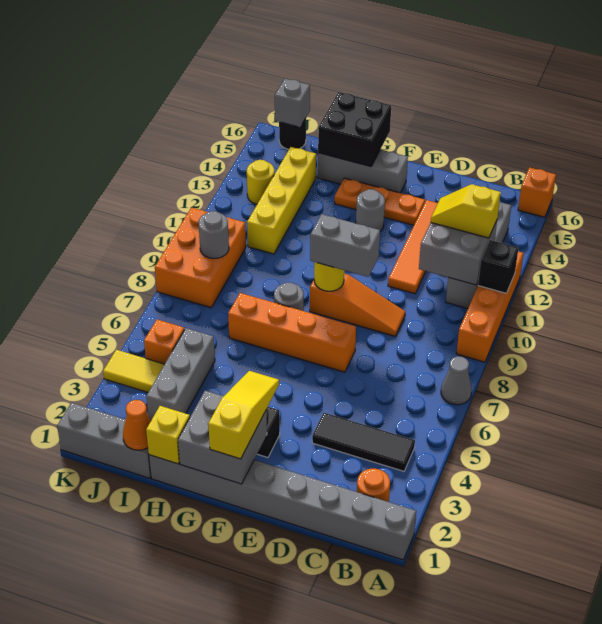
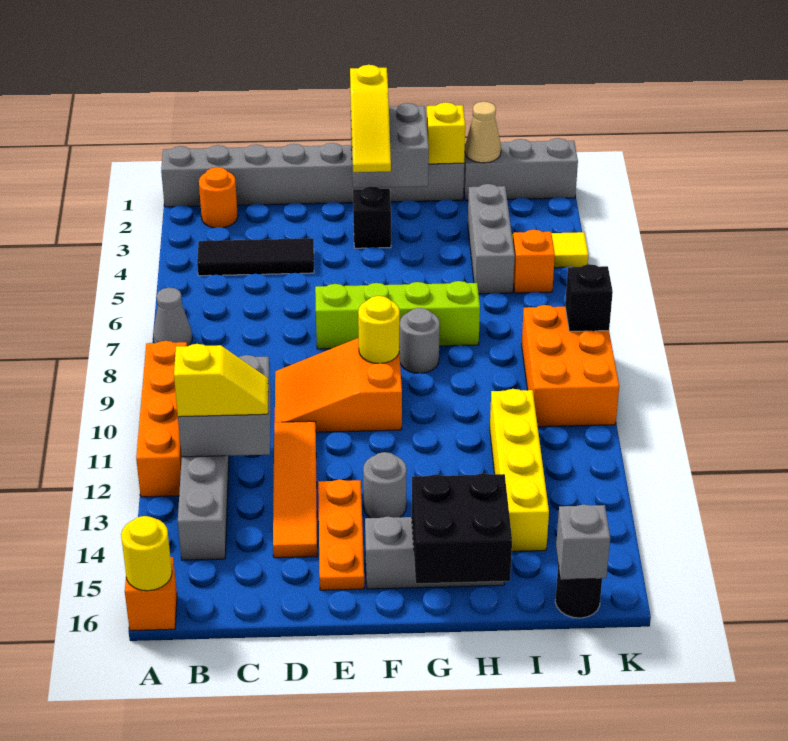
black brick A11 level 2 -> black brick K8 level 2
orange slope D9:F9 level 1 top F -> orange slope D9:F10 level 1 top F
orange brick E7:H7 level 1 -> lime brick E7:H7 level 1
grey brick E9:F9 level 3 -> none
orange plate E14:G14 level 1 -> orange plate E13:E15 level 1
orange cone I1 level 2 -> tan cone I1 level 2
grey round brick J9 level 2 -> none
yellow round brick J13 level 1 -> yellow round brick A16 level 2

